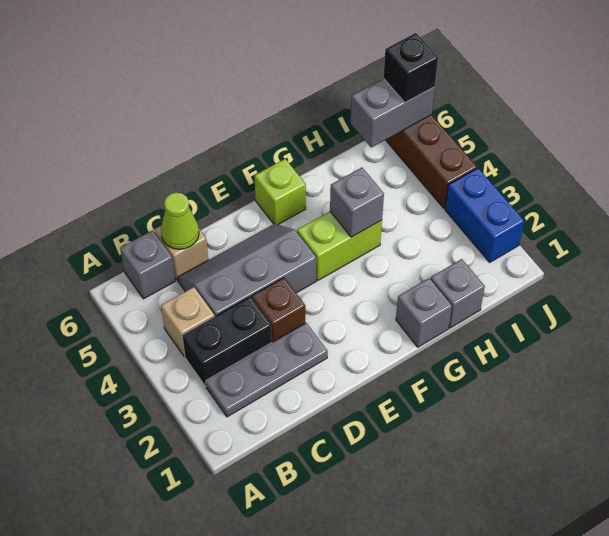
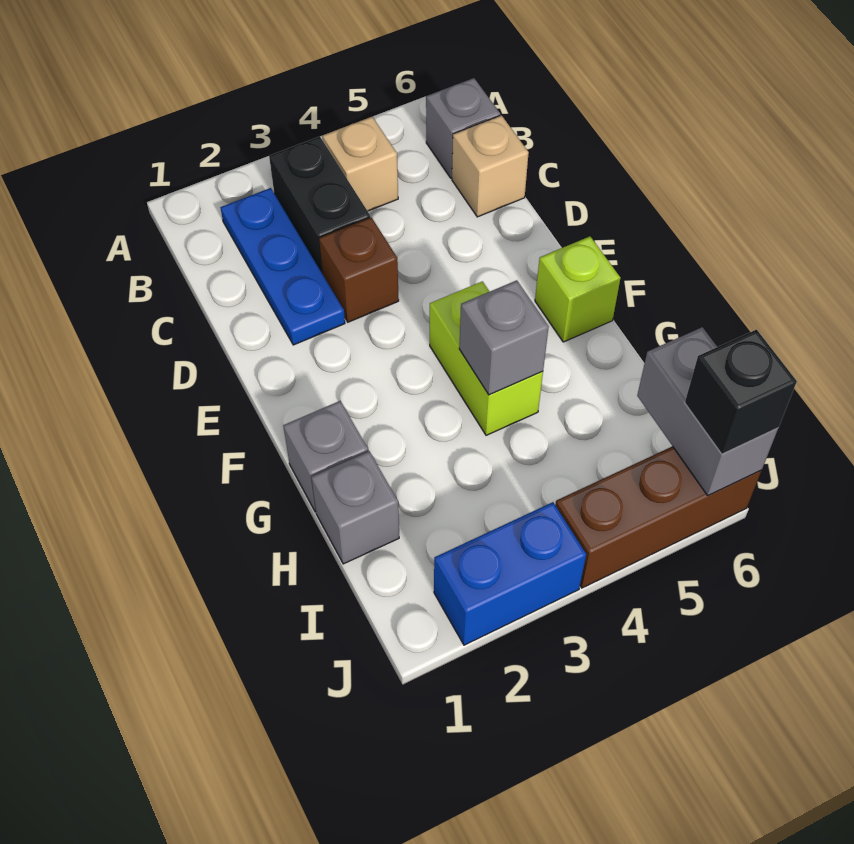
grey plate B2:D2 level 1 -> blue plate B2:D2 level 1
grey slope C4:E5 level 1 top 4 -> none
lime cone C6 level 2 -> none

